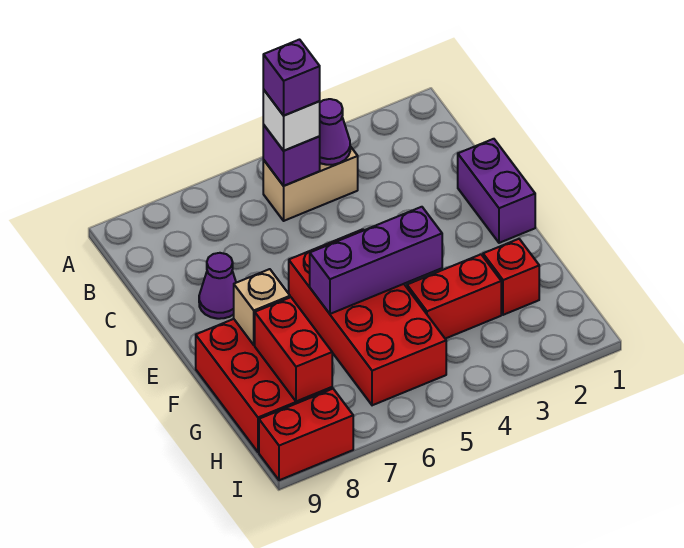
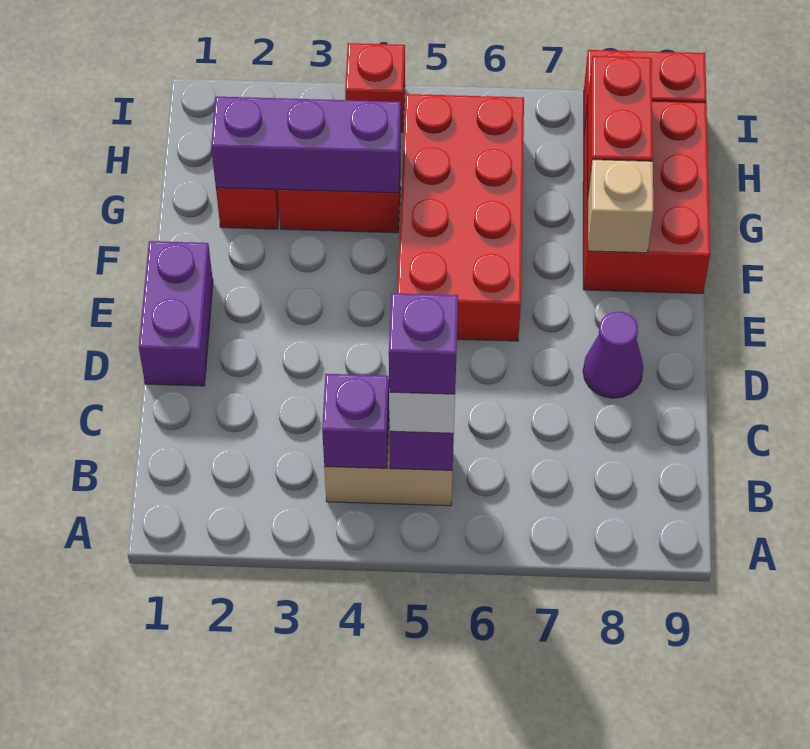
purple cone B4 level 2 -> purple brick B4 level 2
purple brick F4:F6 level 2 -> purple brick G2:G4 level 2
none -> red brick I4 level 1

